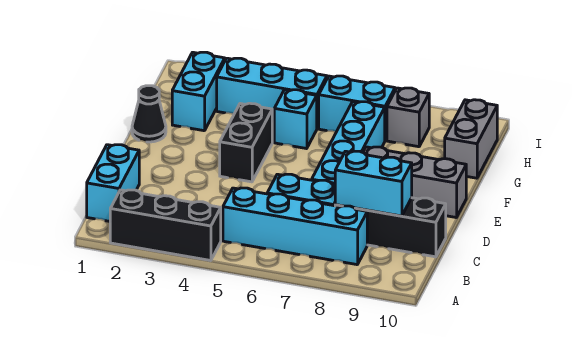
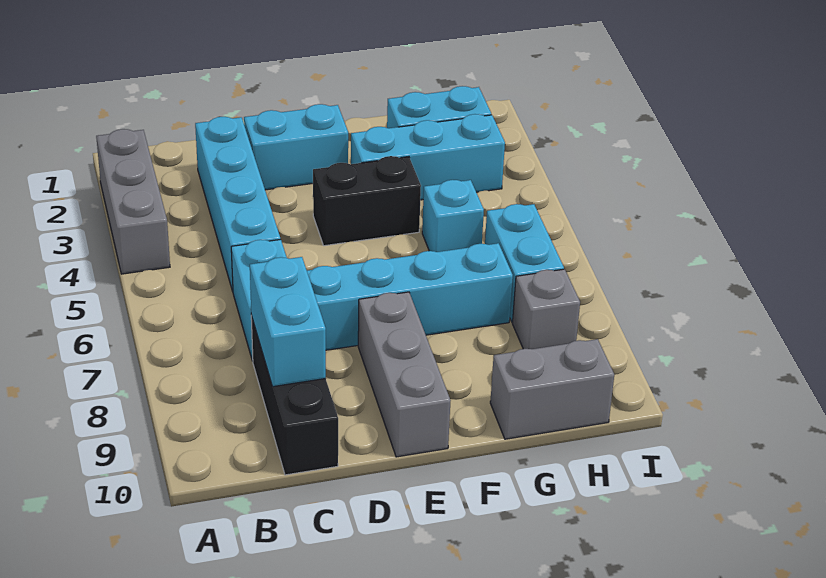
black brick A2:A4 level 1 -> grey brick A2:A4 level 1
cyan brick B1:C1 level 1 -> cyan brick D2:E2 level 1
cyan brick B5:B8 level 1 -> cyan brick C2:C5 level 1
black cone F1 level 1 -> none
cyan brick H3:H5 level 1 -> cyan brick F3:H3 level 1

